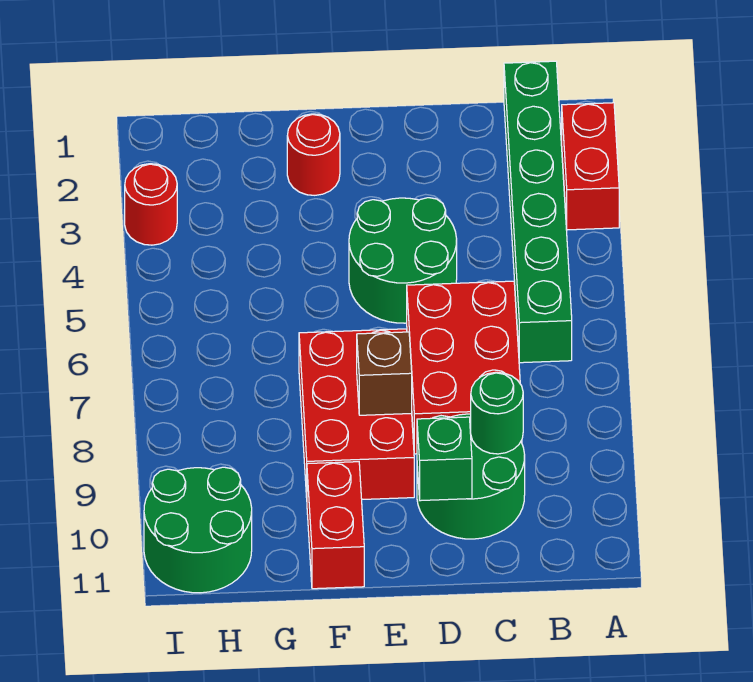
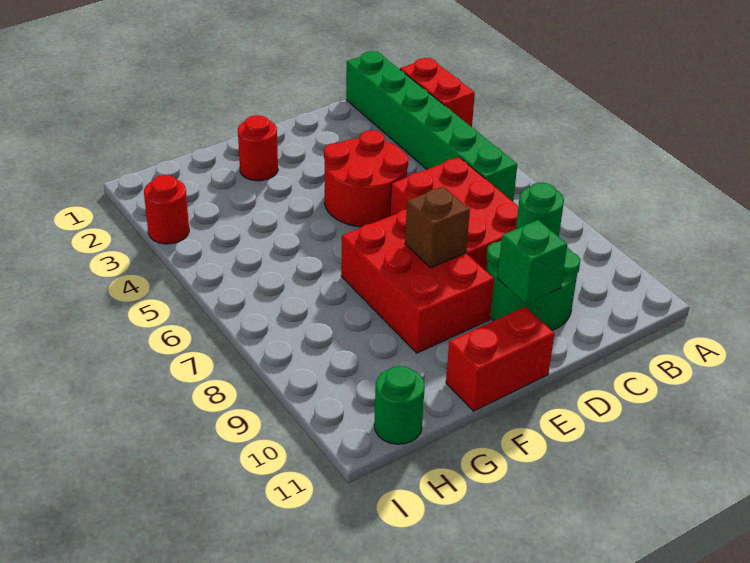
green round brick D4:E5 level 1 -> red round brick D4:E5 level 1
red brick F10:F11 level 1 -> red brick E11:F11 level 1
green round brick H10:I11 level 1 -> green round brick H11 level 1

